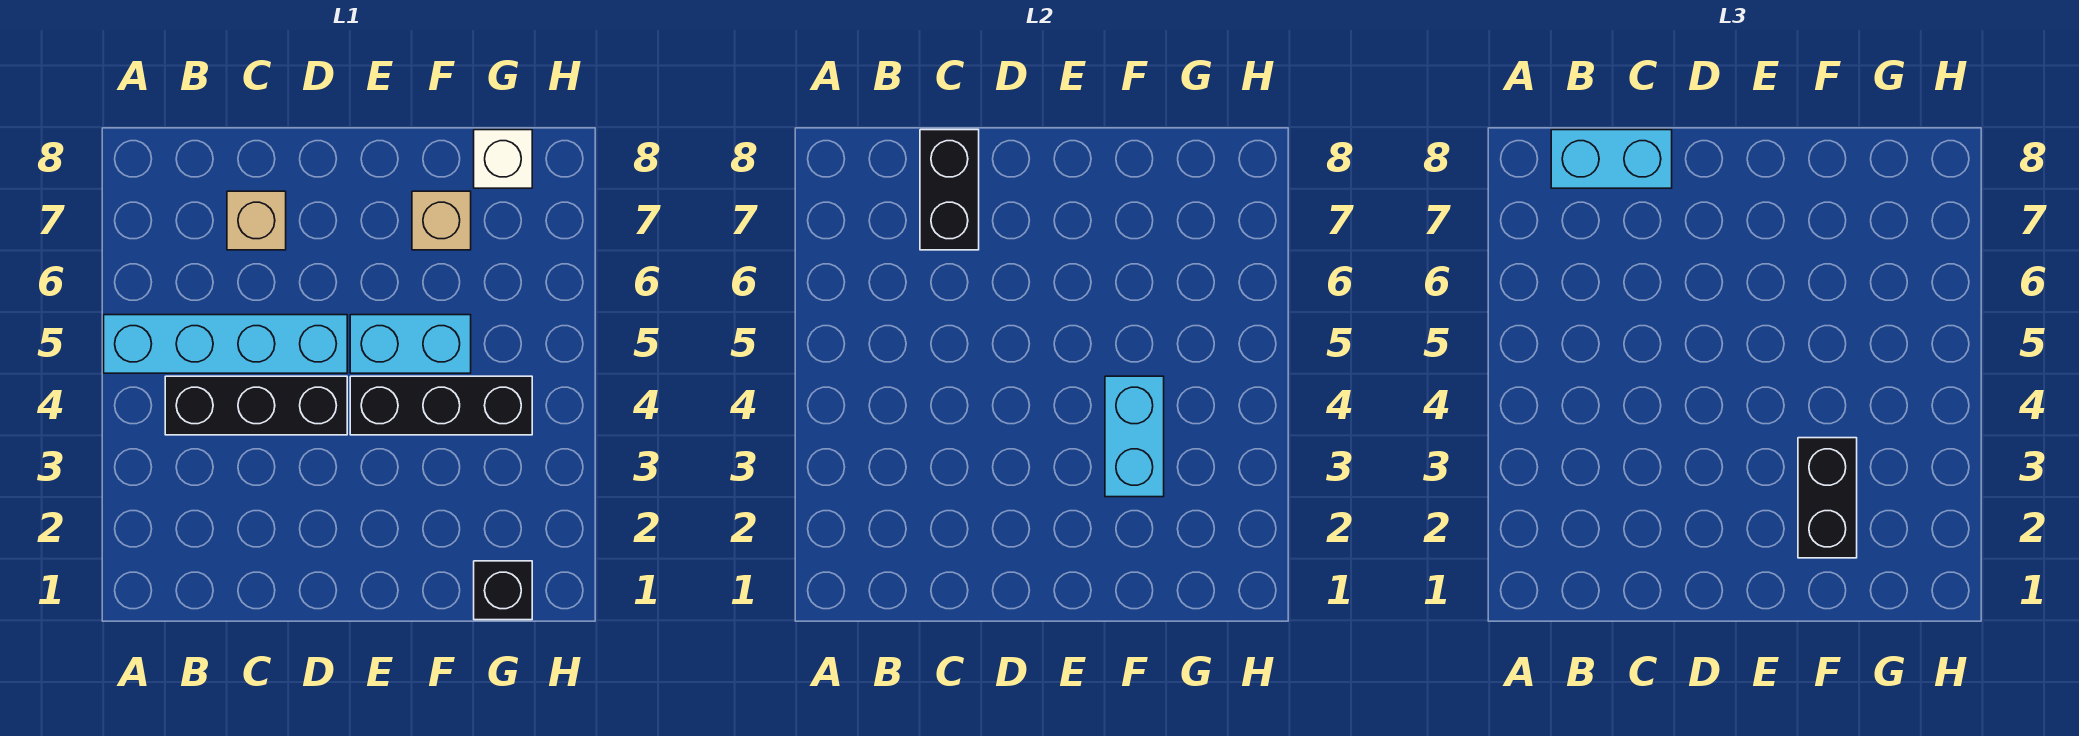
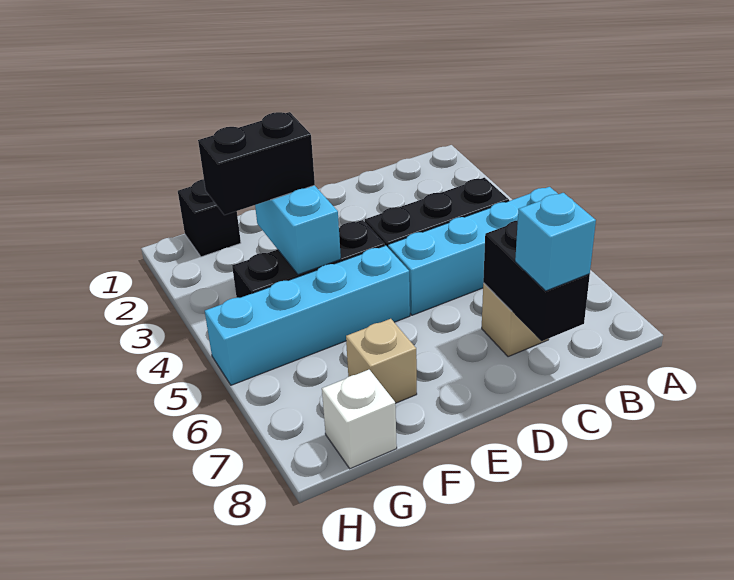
cyan brick B8:C8 level 3 -> cyan brick C8 level 3
cyan brick E5:F5 level 1 -> cyan brick E5:H5 level 1
black brick F2:F3 level 3 -> black brick F3:G3 level 3

